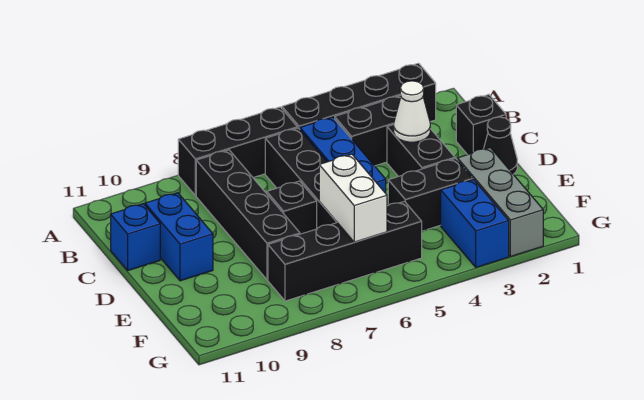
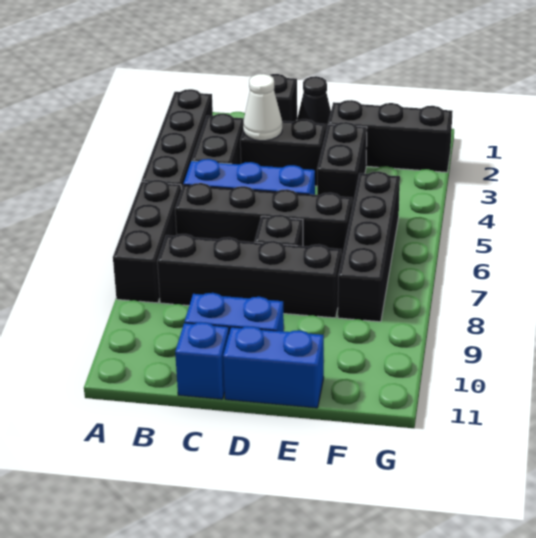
grey brick E2:G2 level 1 -> black brick E2:G2 level 1
white brick E6:F6 level 2 -> none
blue brick F3:G3 level 1 -> blue brick D11:E11 level 1

